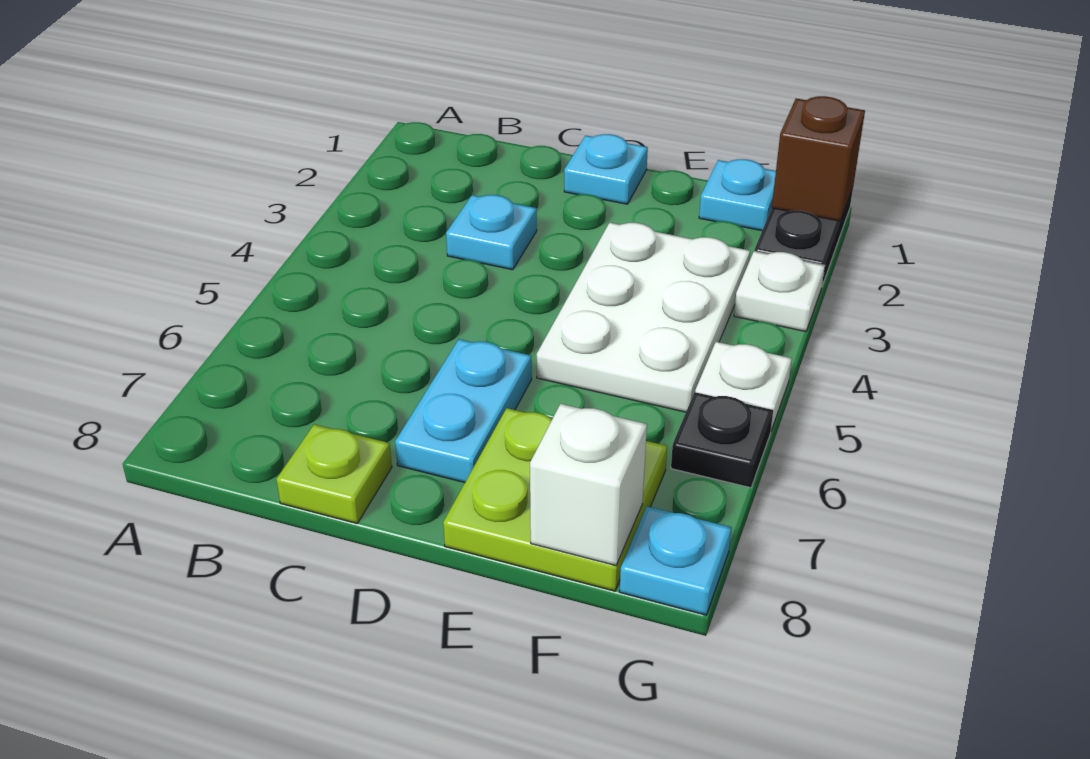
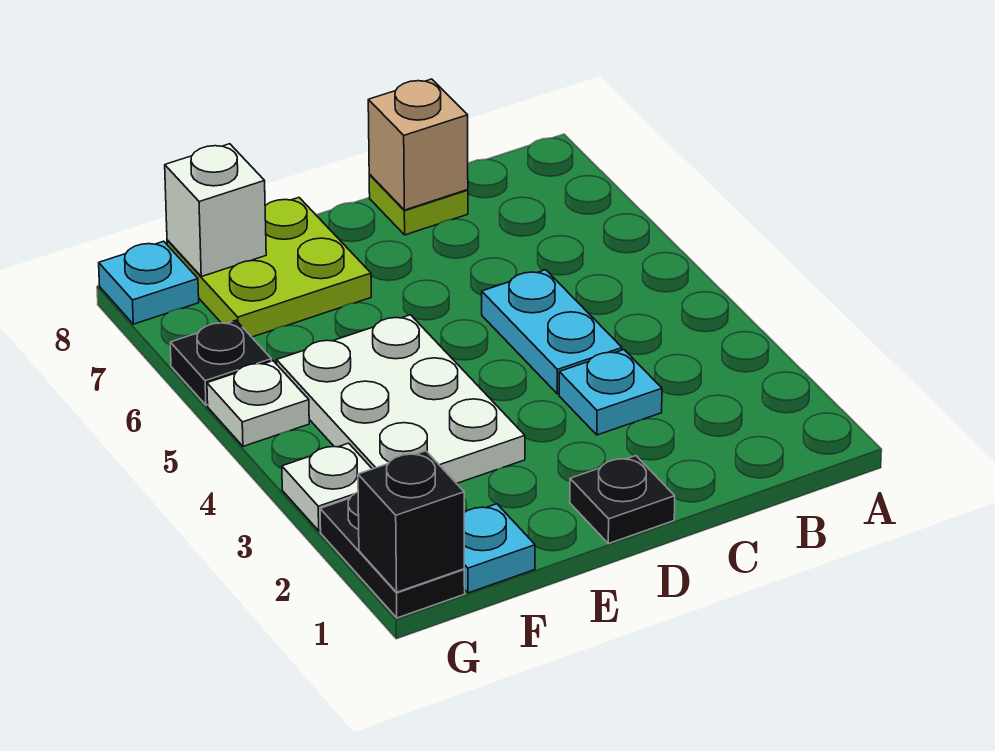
none -> tan brick C8 level 2
cyan plate D1 level 1 -> black plate D1 level 1
cyan plate D6:D7 level 1 -> cyan plate C4:C5 level 1
brown brick G1 level 2 -> black brick G1 level 2

